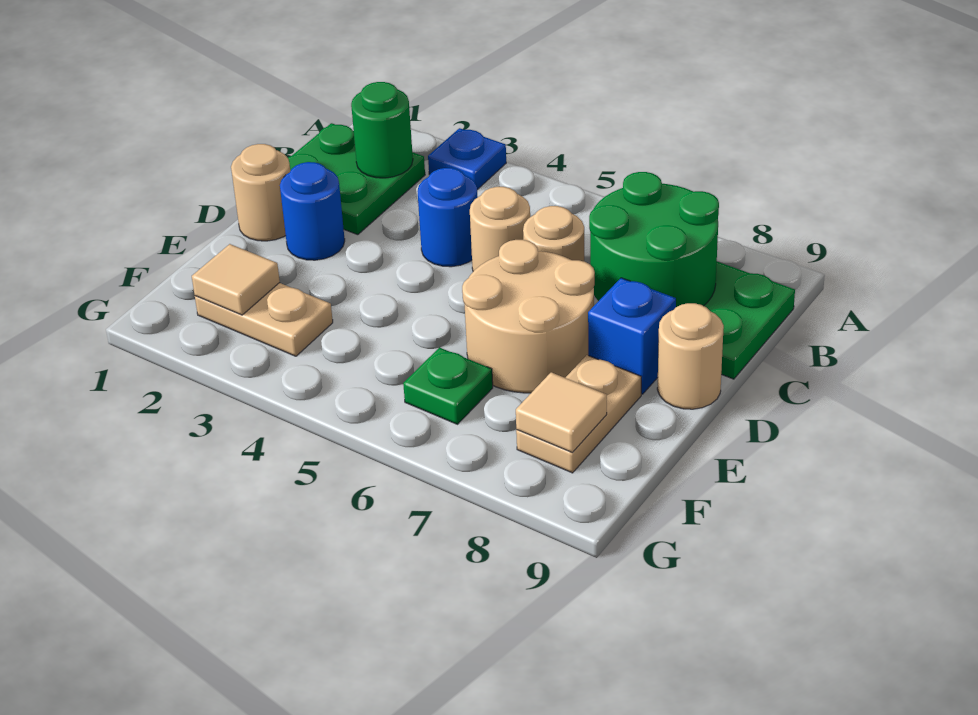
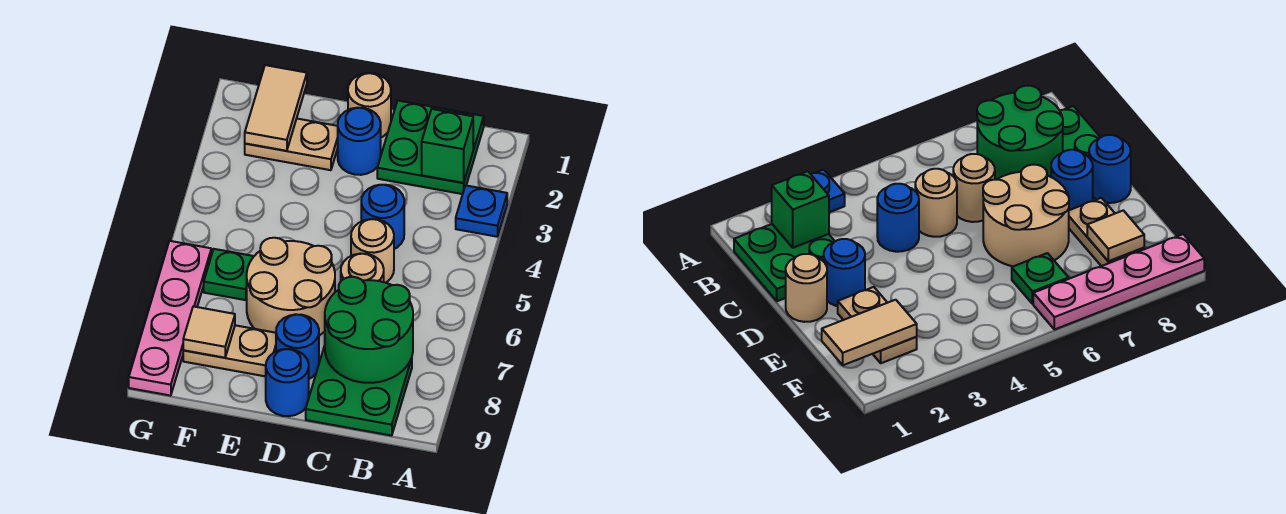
green round brick B2 level 2 -> green brick B2 level 2
blue brick D8 level 1 -> blue round brick D8 level 1
tan round brick D9 level 1 -> blue round brick D9 level 1
tan plate F2:F3 level 1 -> tan plate E2:F2 level 1
tan tile F2 level 2 -> tan tile F1:F2 level 2
none -> pink plate G6:G9 level 1

